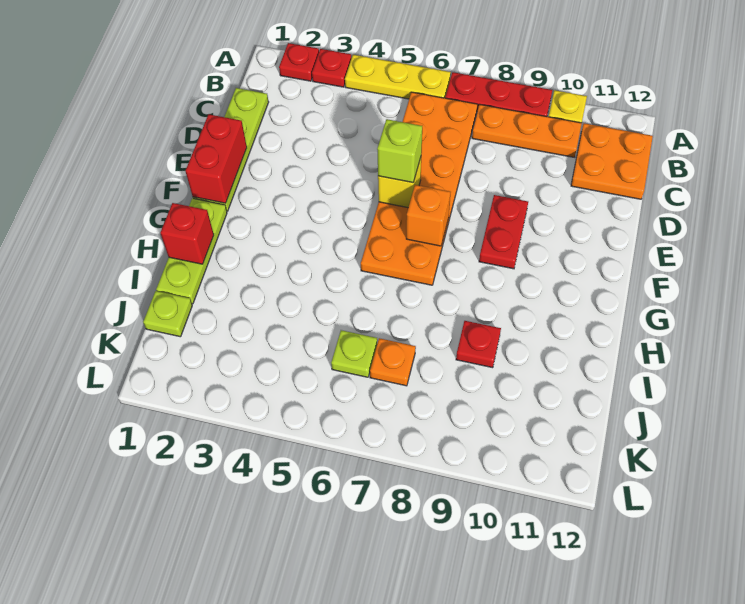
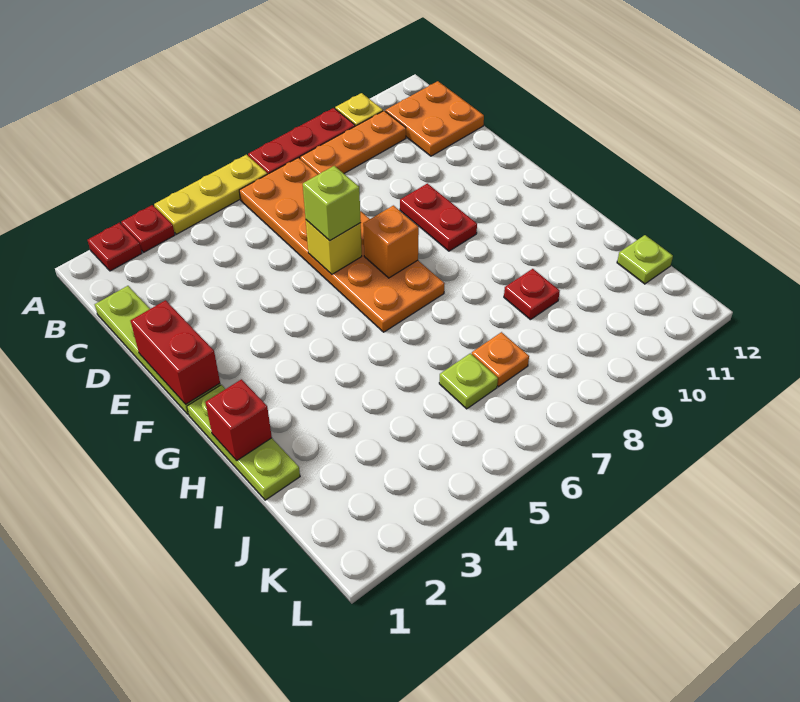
lime plate J1 level 1 -> lime plate J12 level 1

